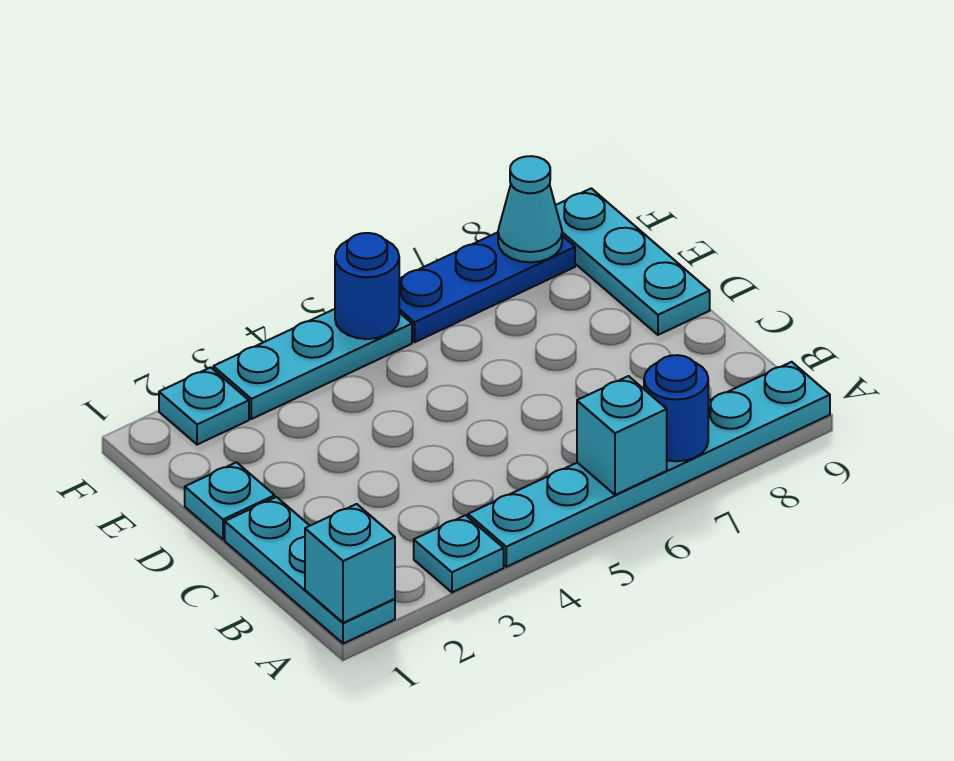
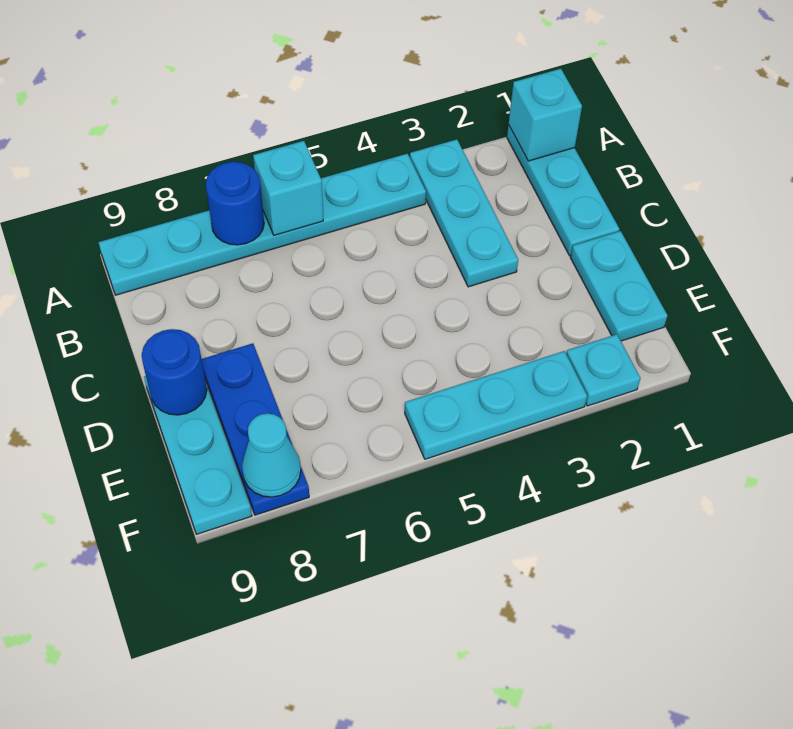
cyan plate A3 level 1 -> cyan plate A3:C3 level 1
cyan plate D1 level 1 -> cyan plate D1:E1 level 1
blue round brick F5 level 2 -> blue round brick D9 level 2
blue plate F6:F8 level 1 -> blue plate D8:F8 level 1

